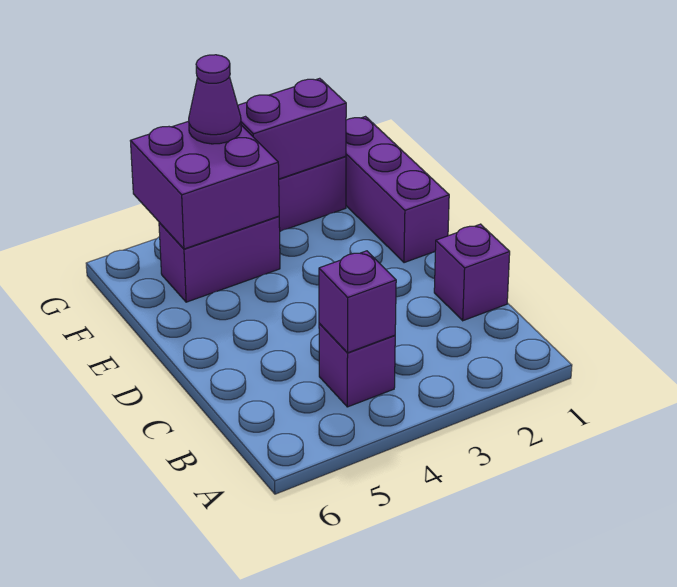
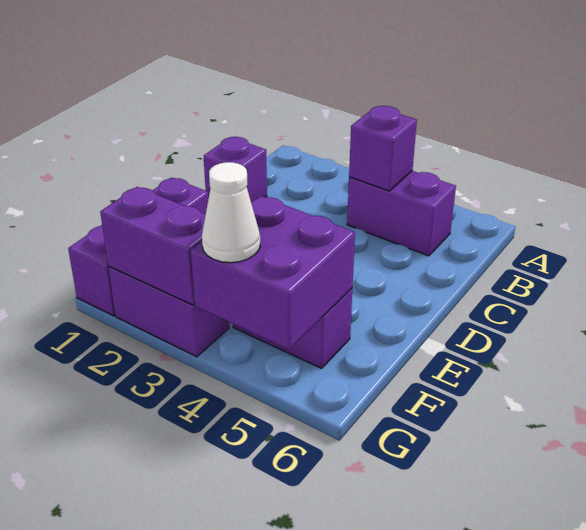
purple brick B4 level 1 -> purple brick B4:B5 level 1
purple cone G4 level 3 -> white cone G4 level 3

